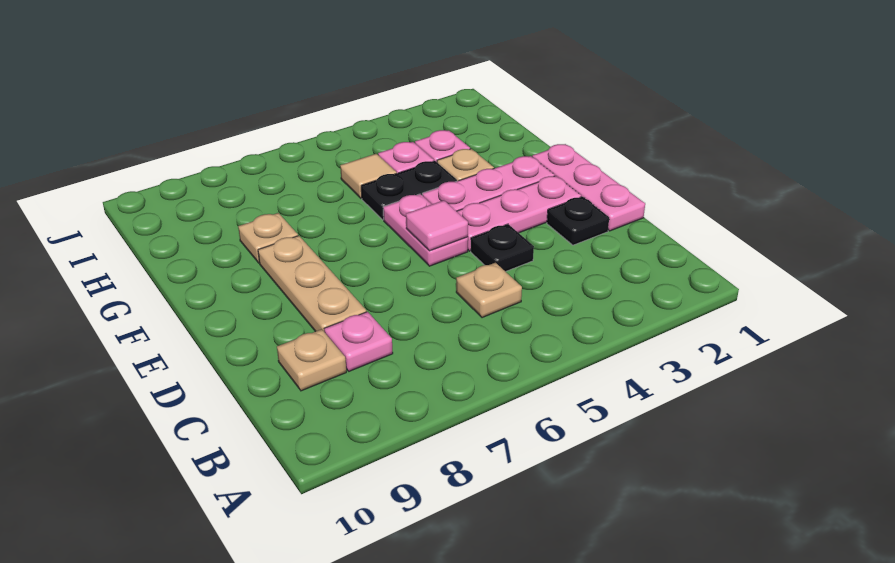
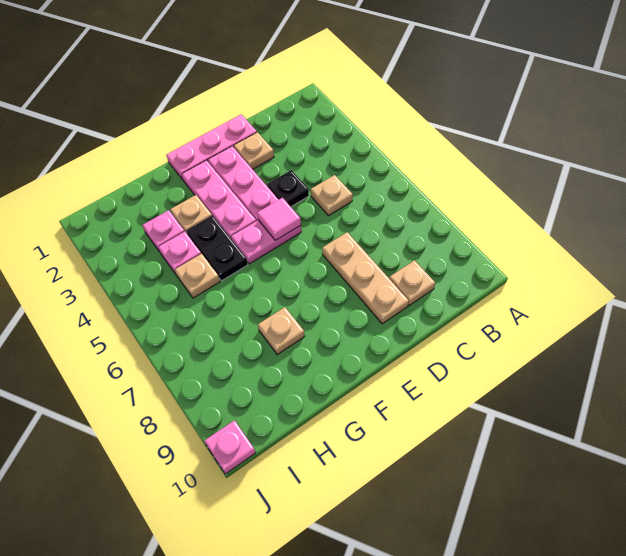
pink plate C8 level 1 -> pink plate J10 level 1
black plate D2 level 1 -> tan plate D2 level 1
tan plate D8:F8 level 1 -> tan plate D7:D9 level 1
tan tile H5 level 1 -> tan plate H5 level 1

